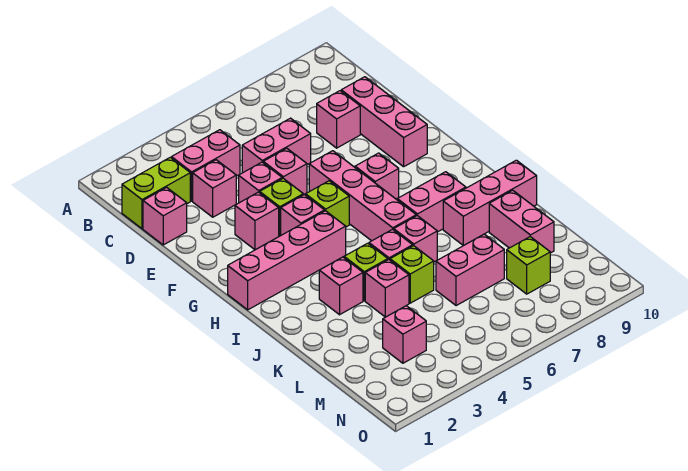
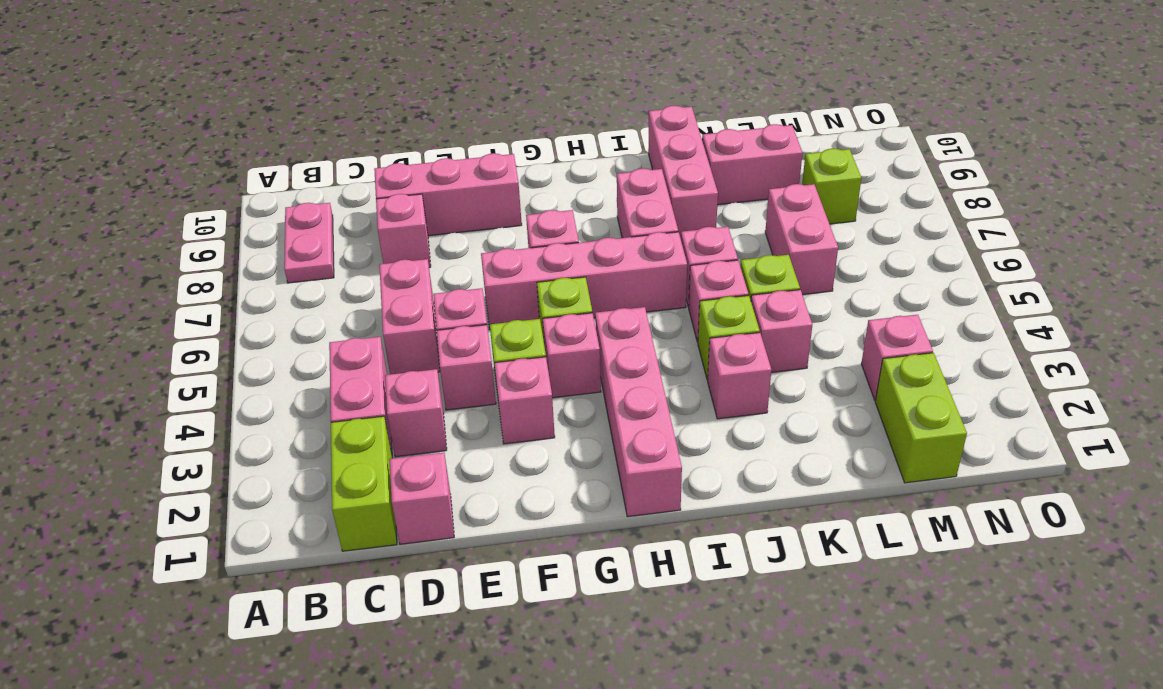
none -> pink plate B8:B9 level 1
none -> lime brick M1:M2 level 1

